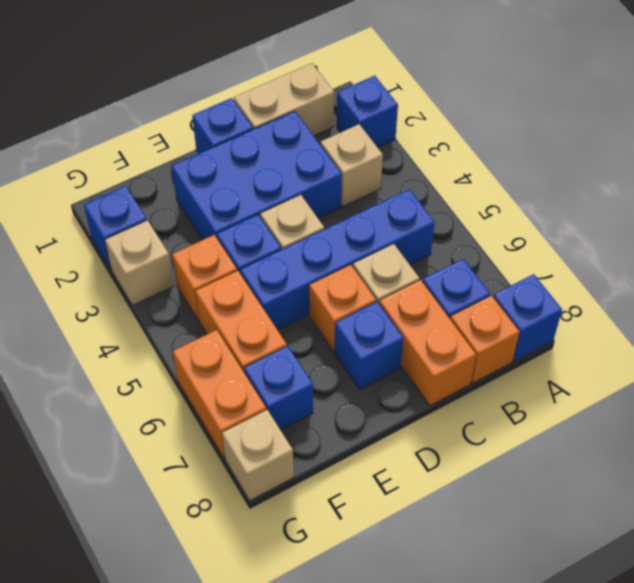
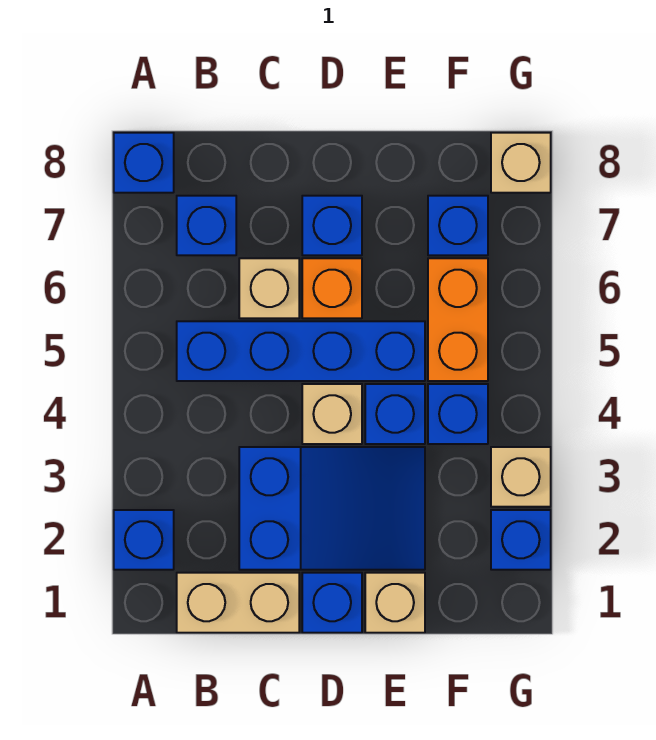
tan brick B3 level 1 -> tan brick E1 level 1
orange brick B8 level 1 -> none
blue brick C2:E3 level 1 -> blue slope C2:E3 level 1 top C
orange brick C7:C8 level 1 -> none
orange brick F4 level 1 -> blue brick F4 level 1
orange brick G6:G7 level 1 -> none

